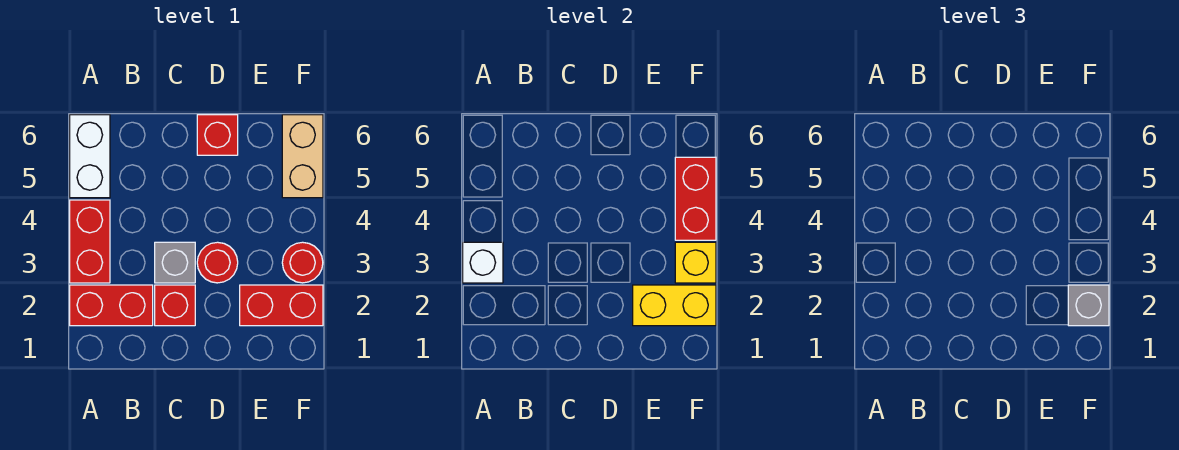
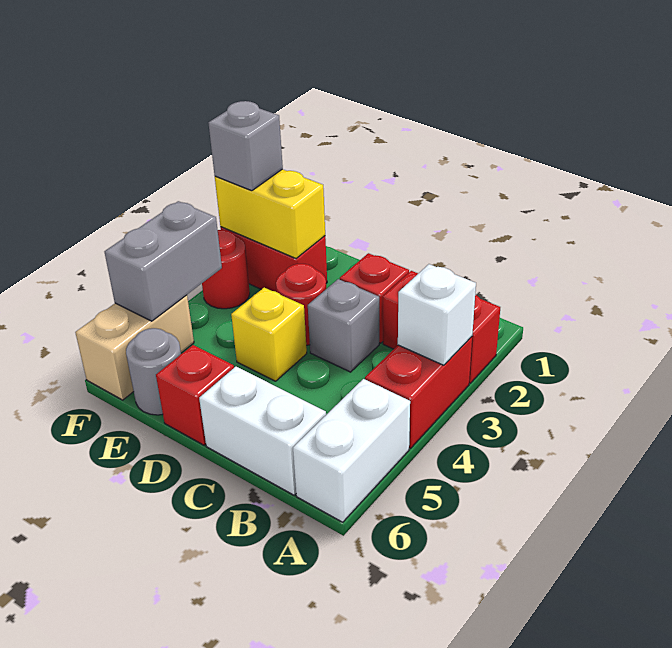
none -> white brick B6:C6 level 1
none -> grey round brick E6 level 1
yellow brick F3 level 2 -> yellow brick D4 level 1
red brick F4:F5 level 2 -> grey brick F4:F5 level 2

